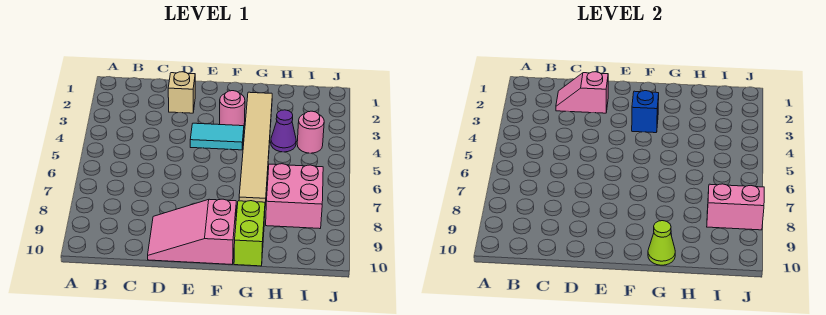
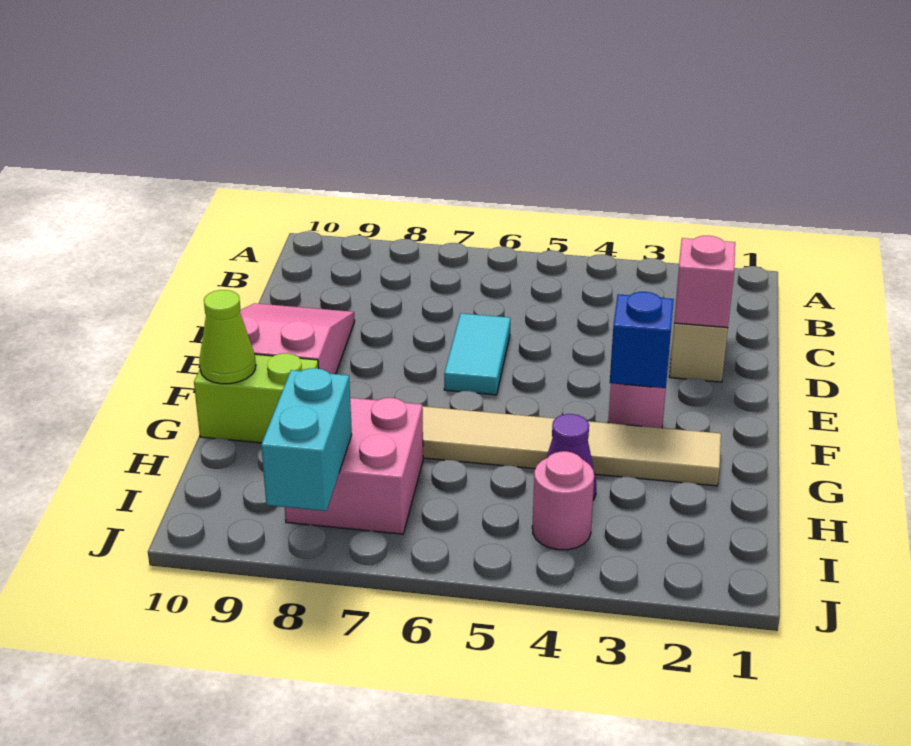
cyan tile E4:F4 level 1 -> cyan tile D6:E6 level 1
pink brick I8:J8 level 2 -> cyan brick I8:J8 level 2

